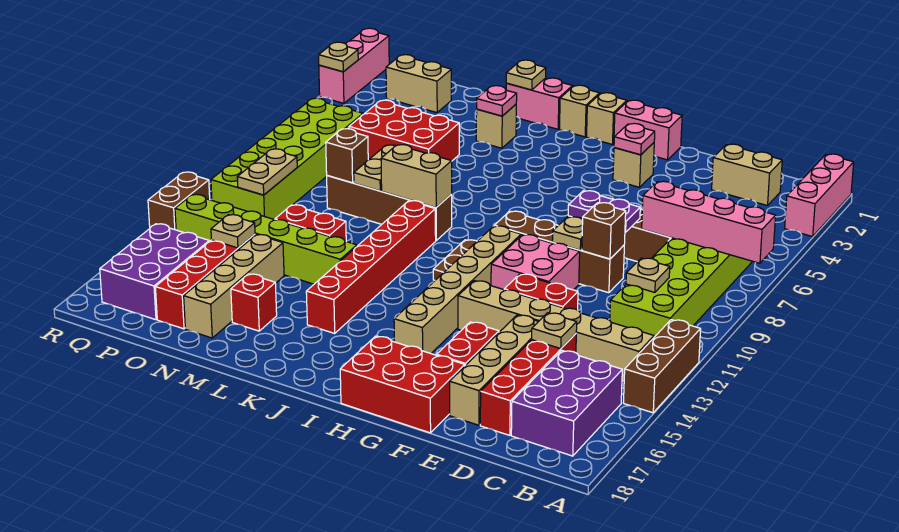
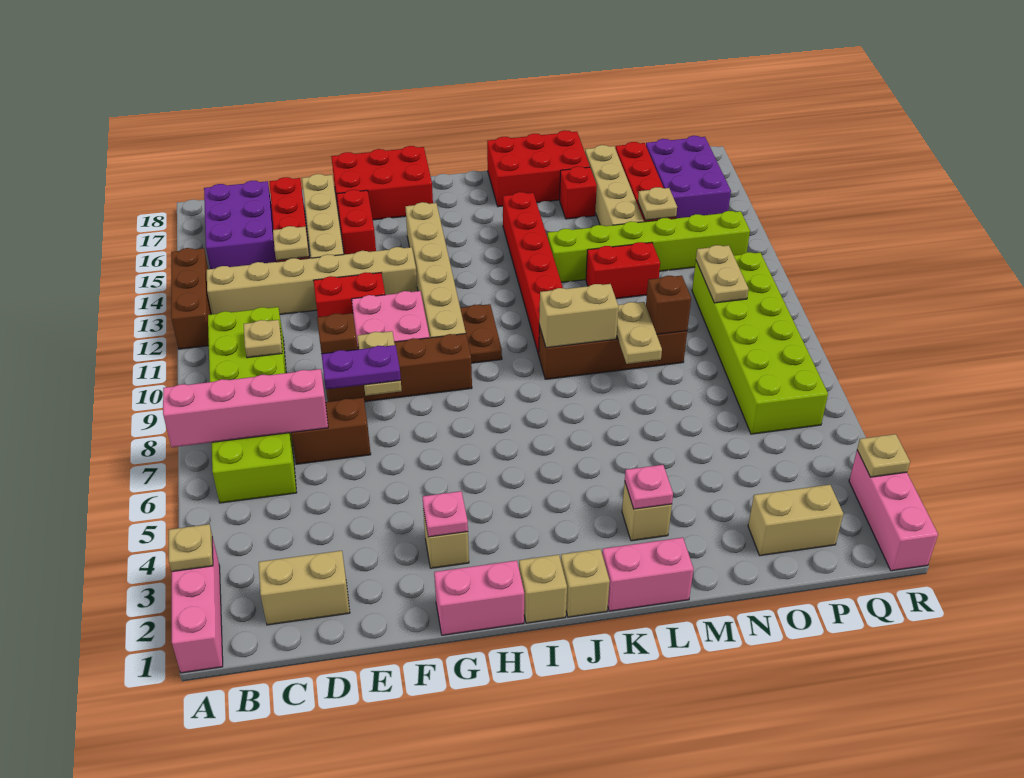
tan plate L1 level 2 -> tan plate A3 level 2
red brick M5:O6 level 1 -> red brick K17:M18 level 1
brown brick R12:R13 level 1 -> none

